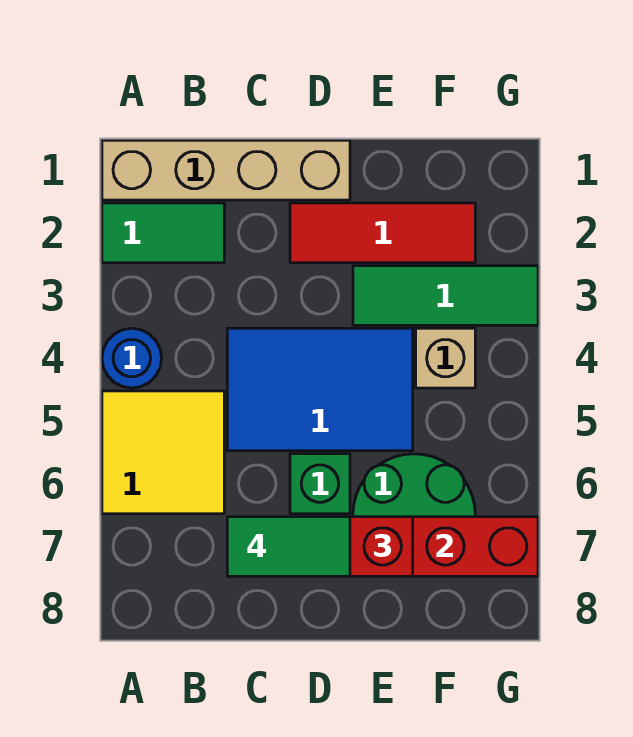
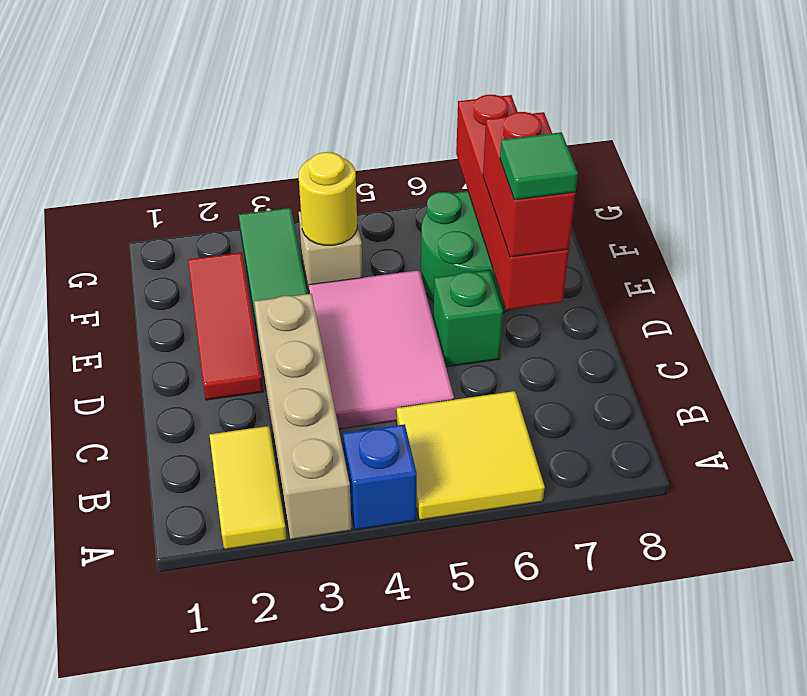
tan brick A1:D1 level 1 -> tan brick A3:D3 level 1
green tile A2:B2 level 1 -> yellow tile A2:B2 level 1
blue round brick A4 level 1 -> blue brick A4 level 1
blue tile C4:E5 level 1 -> pink tile C4:E5 level 1
green tile C7:D7 level 4 -> green tile D7 level 4
none -> yellow round brick F4 level 2

